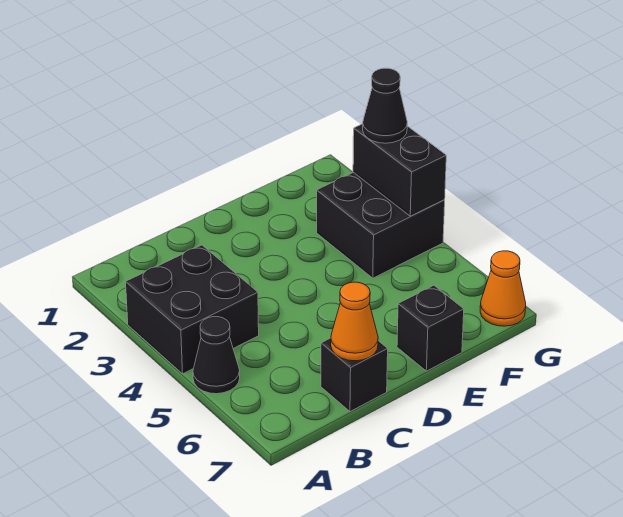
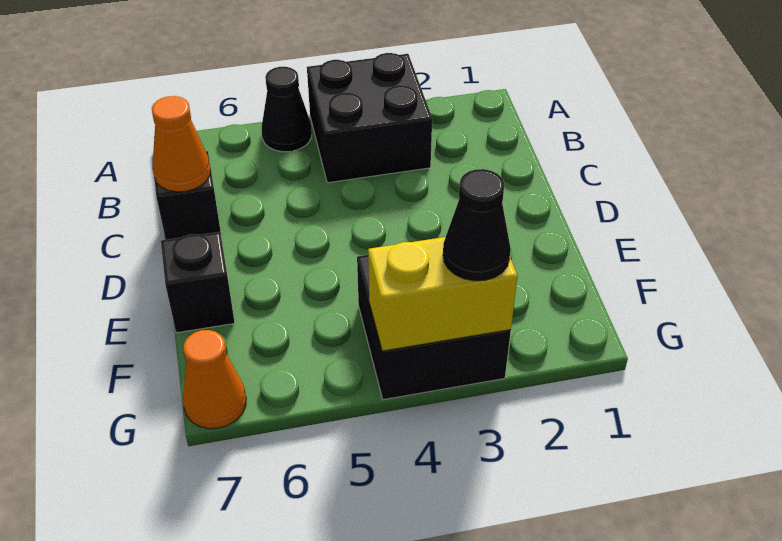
black brick G3:G4 level 2 -> yellow brick G3:G4 level 2

